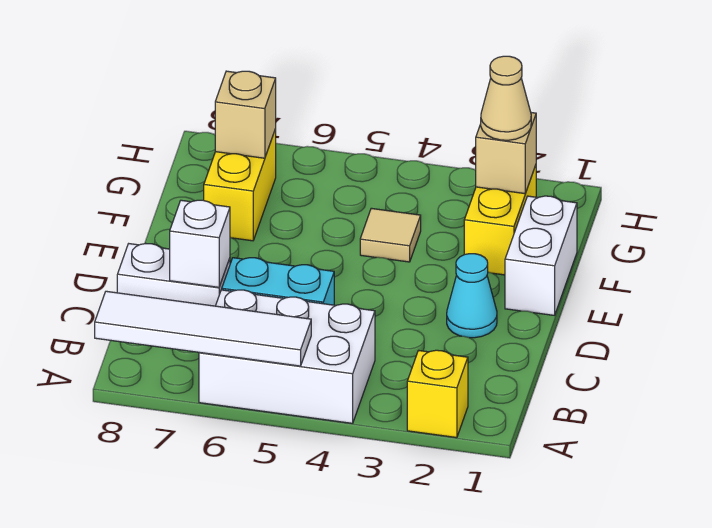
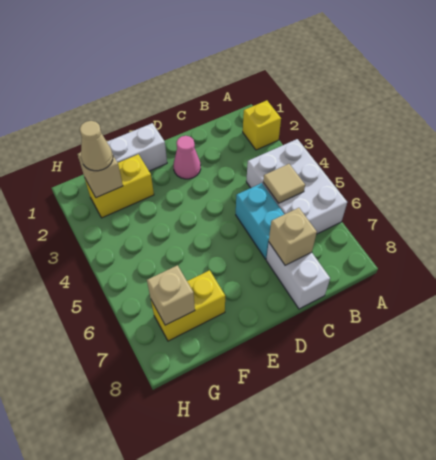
white tile A5:A8 level 2 -> none
white brick C7 level 2 -> tan brick C7 level 2
cyan cone D2 level 1 -> pink cone D2 level 1
tan tile F4 level 1 -> tan tile B5 level 2

